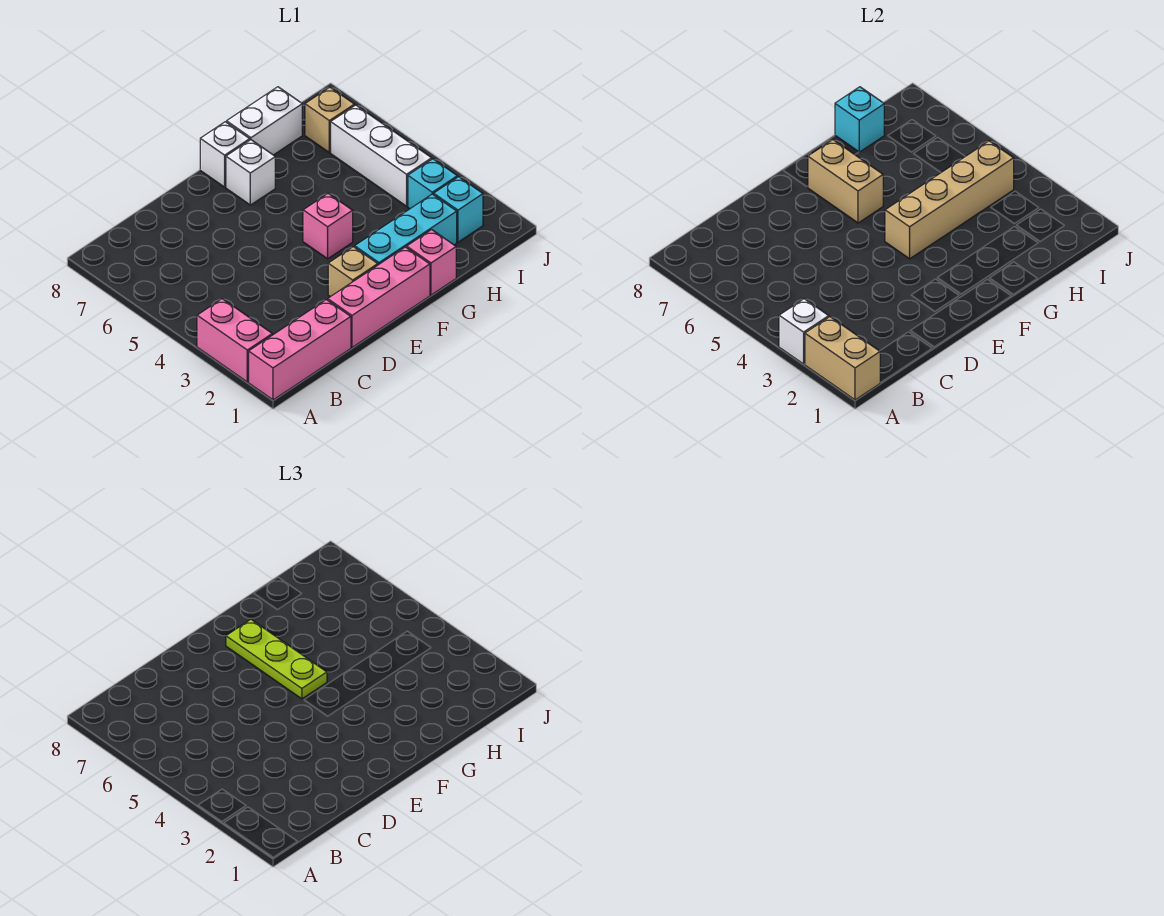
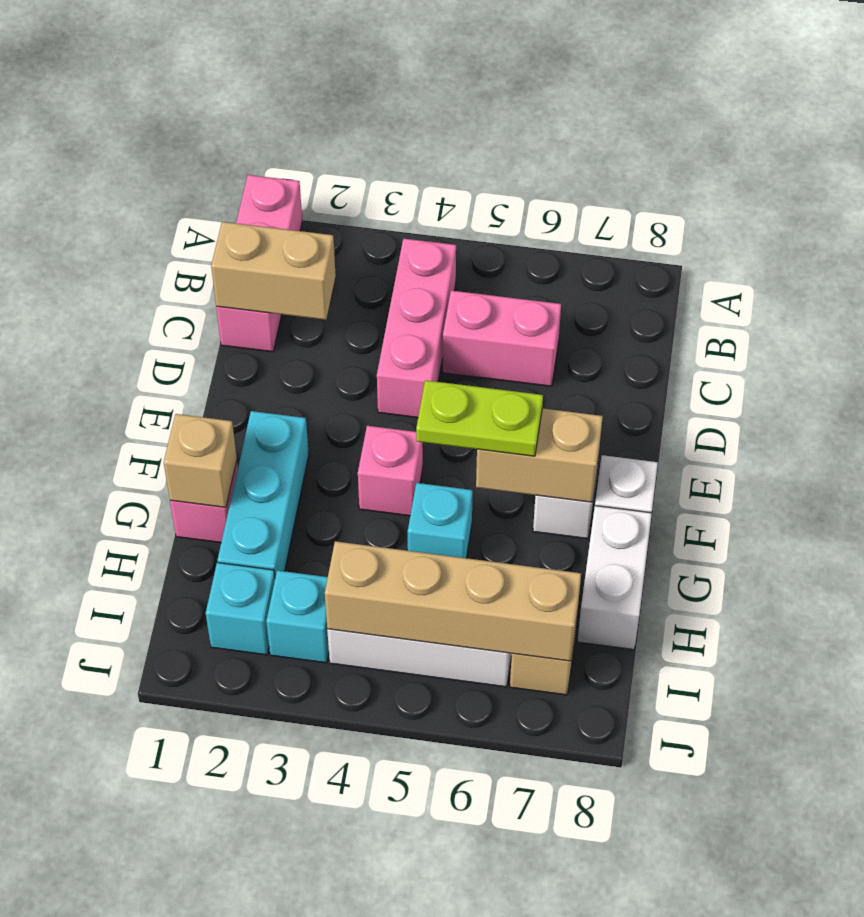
tan brick A1:A2 level 2 -> tan brick C1:C2 level 2
pink brick A2:A3 level 1 -> pink brick C5:C6 level 1
white brick A3 level 2 -> none
pink brick D1:F1 level 1 -> pink brick B4:D4 level 1
tan brick E2 level 1 -> tan brick G1 level 2
tan brick F4:I4 level 2 -> tan brick I4:I7 level 2
lime plate F5:F7 level 3 -> lime plate F5:F6 level 3
cyan brick H8 level 2 -> cyan brick G5 level 1

